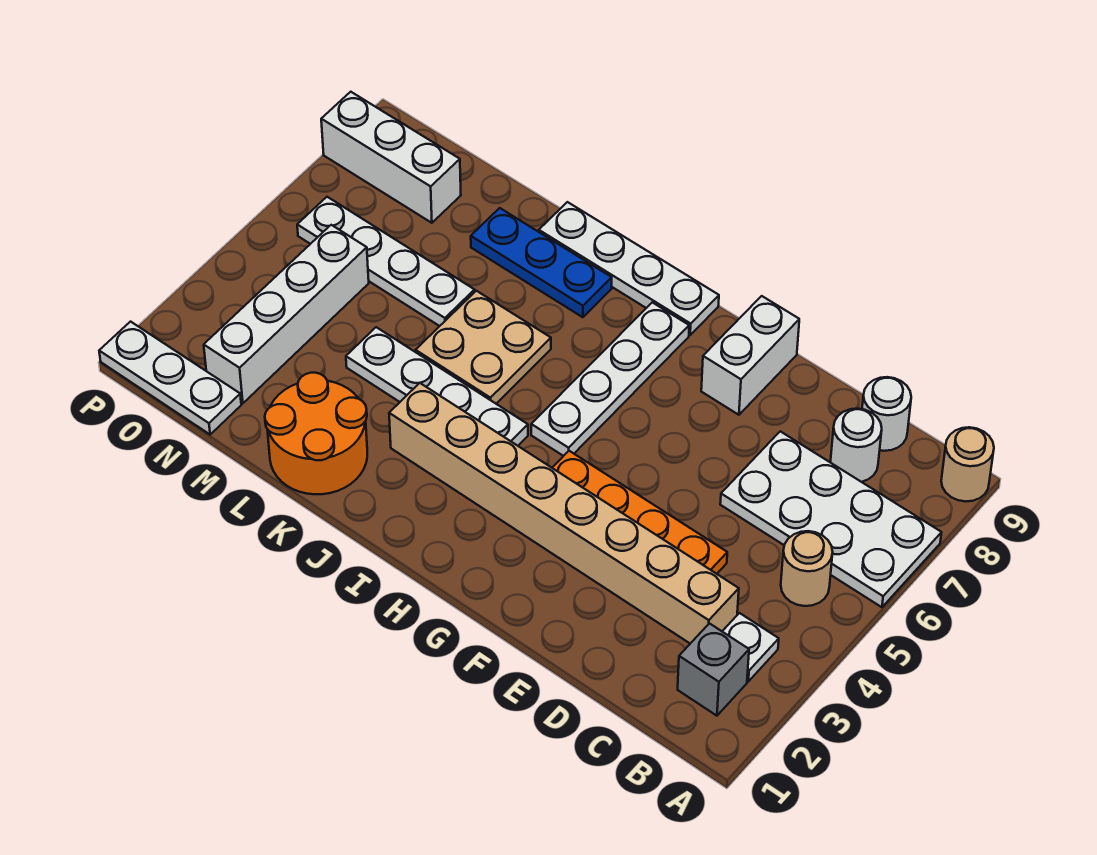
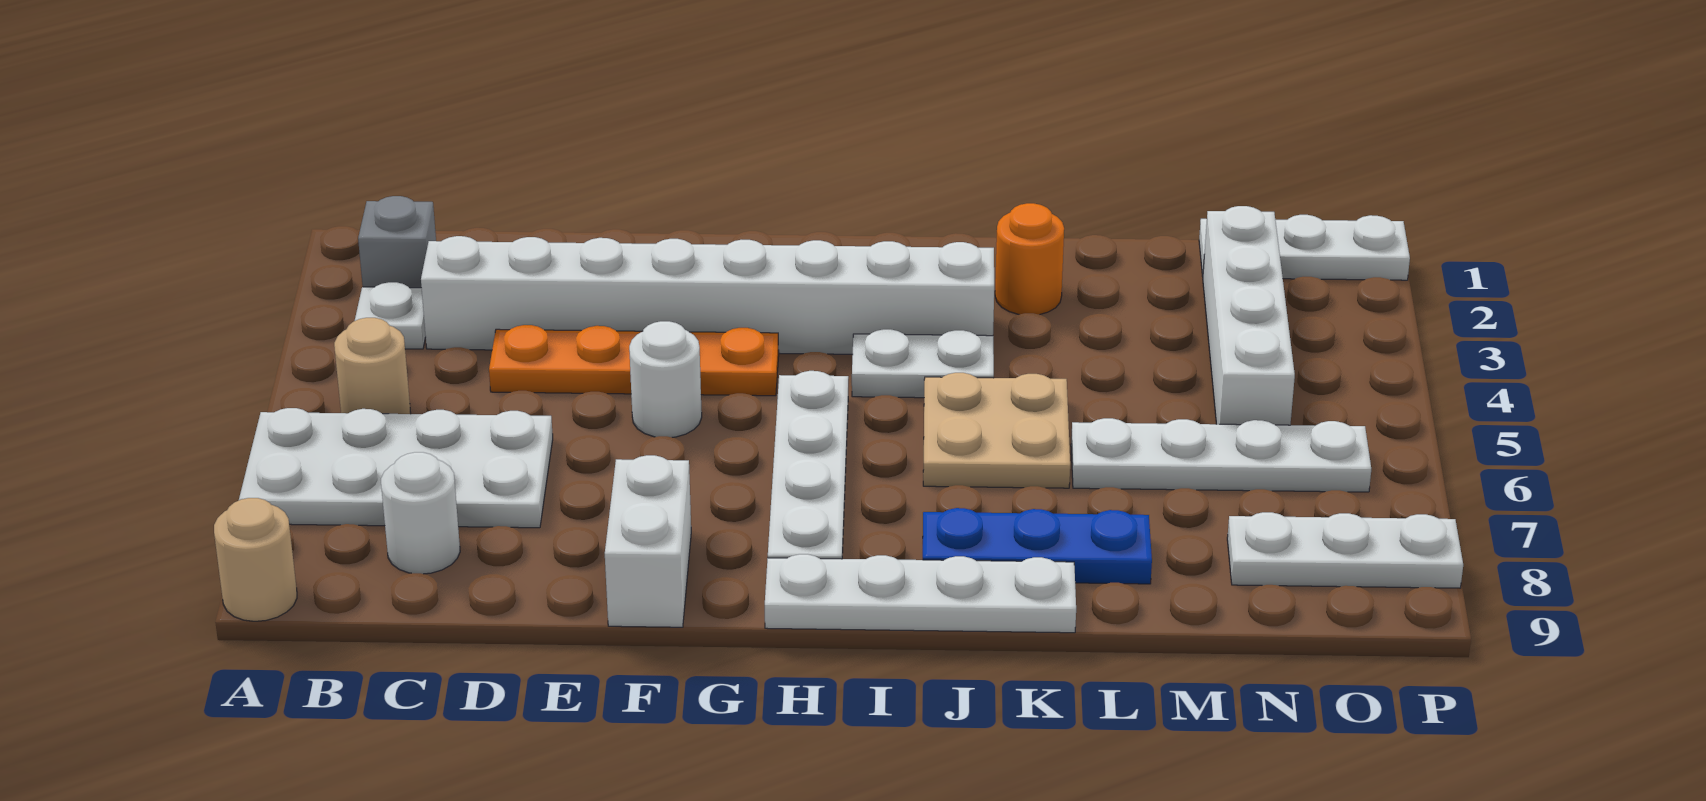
tan brick C3:J3 level 1 -> white brick C3:J3 level 1
white round brick C9 level 1 -> white round brick F5 level 1
white plate I4:L4 level 1 -> white plate I4:J4 level 1
orange round brick K1:L2 level 1 -> orange round brick K2 level 1
white brick N8:P8 level 1 -> white plate N8:P8 level 1

